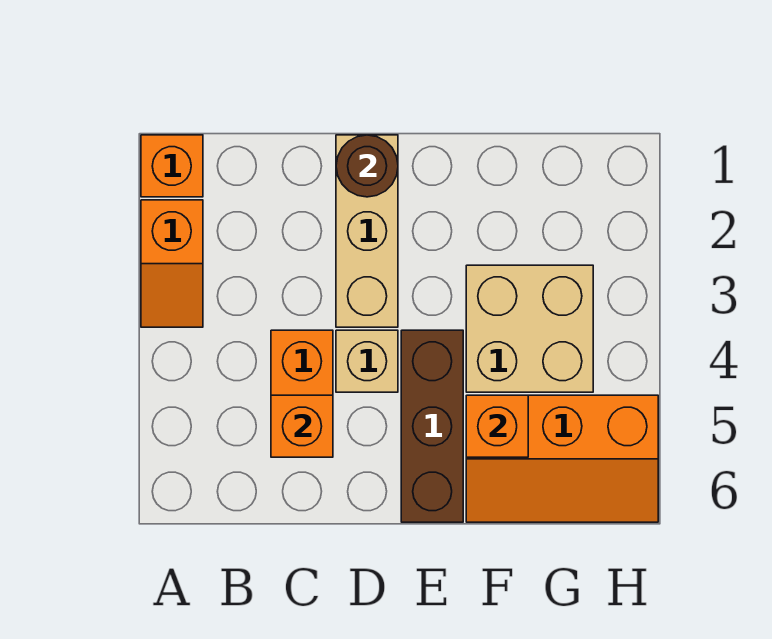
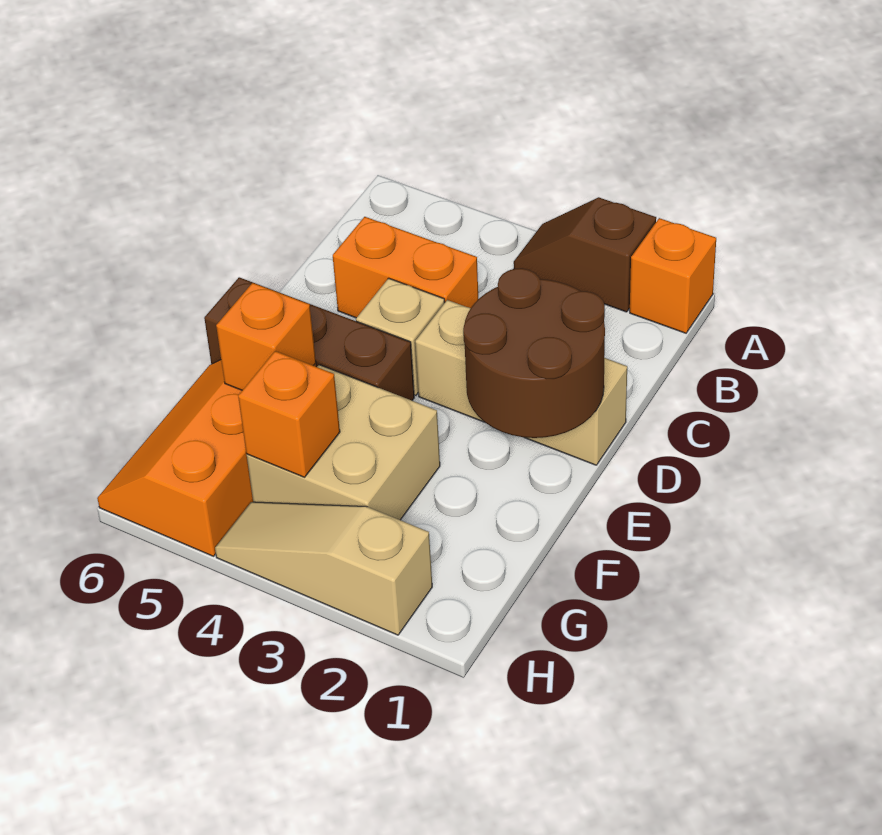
orange slope A2:A3 level 1 top 2 -> brown slope A2:A3 level 1 top 2
orange brick C5 level 2 -> orange brick G4 level 2
brown round brick D1 level 2 -> brown round brick D1:E2 level 2
none -> tan slope H2:H4 level 1 top 2

